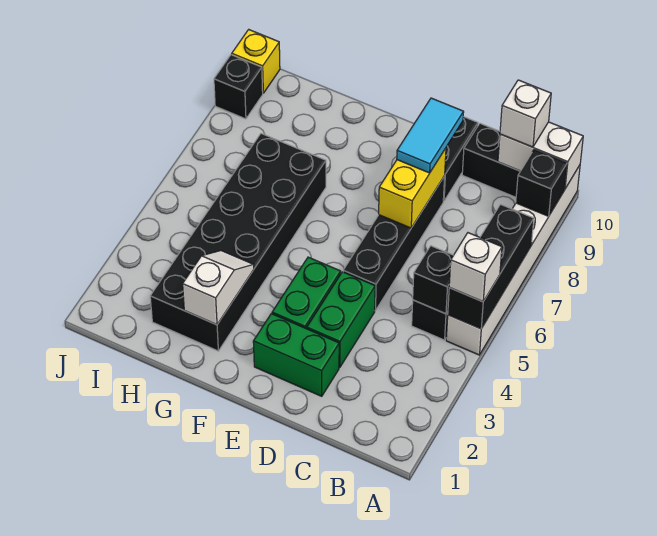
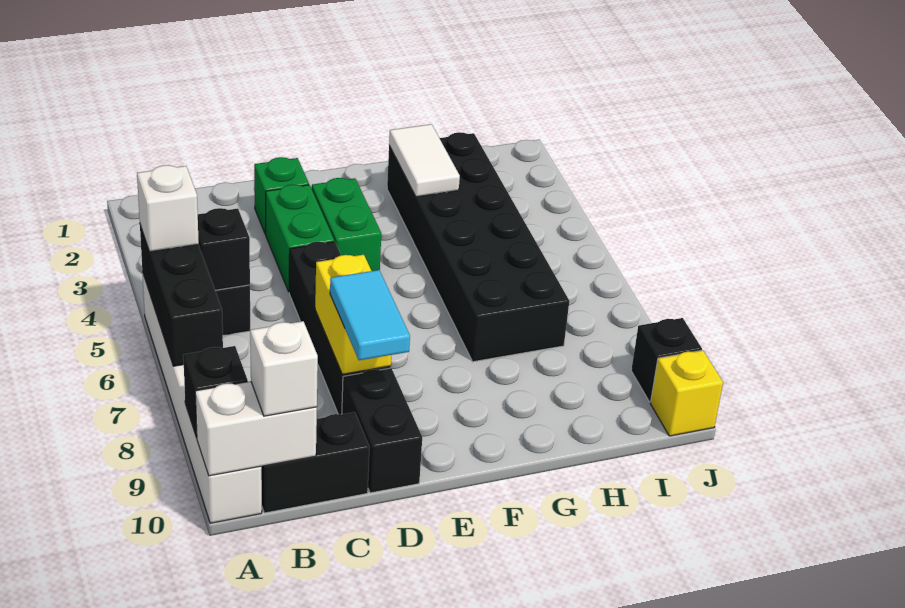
green brick D2:E2 level 1 -> green brick D2 level 1
white slope G2:G3 level 2 top 2 -> white tile G2:G3 level 2

